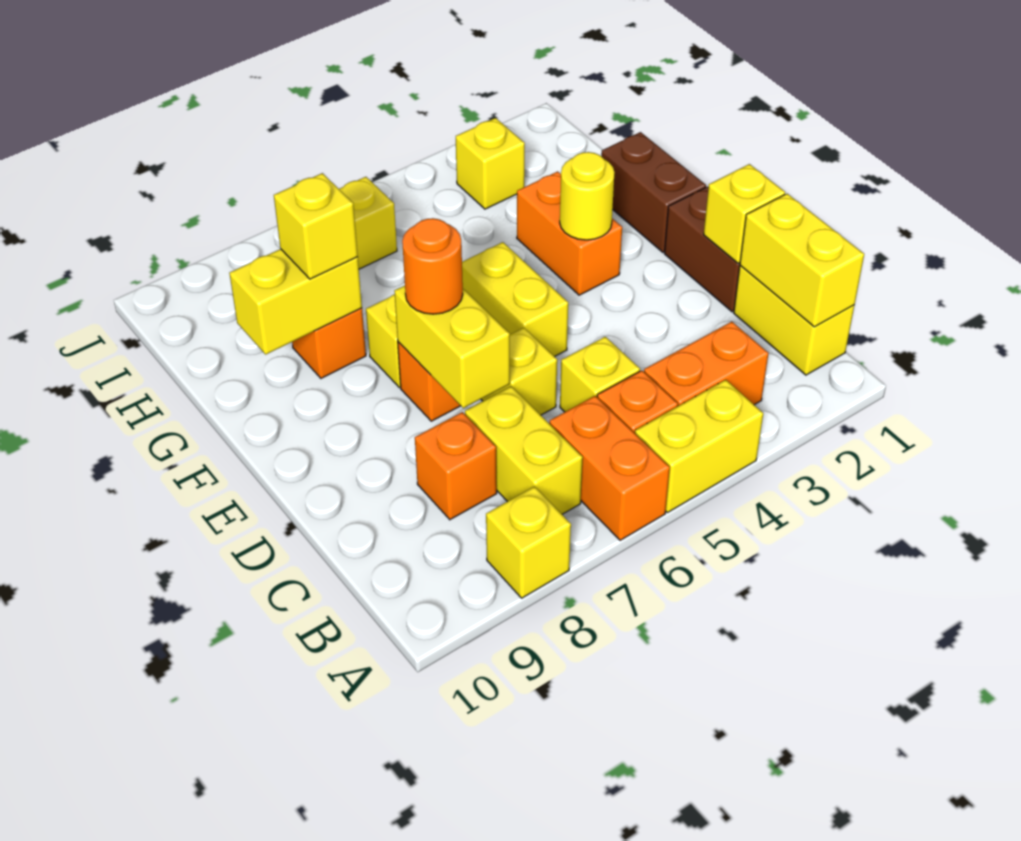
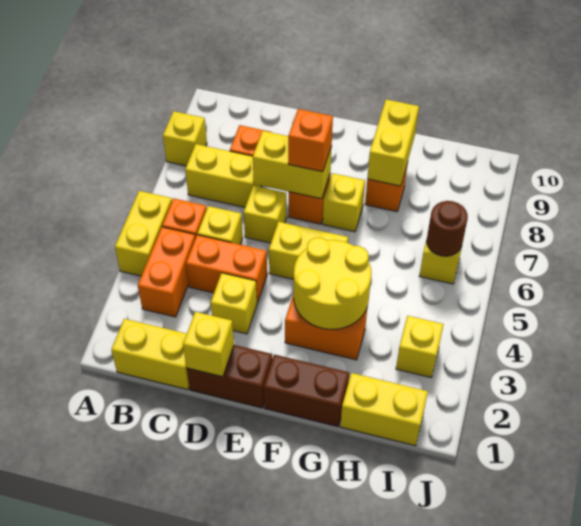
orange brick A6:B6 level 1 -> orange brick C4:D4 level 1
yellow brick B1:C1 level 2 -> yellow brick H1:I1 level 1
orange round brick E7 level 3 -> orange brick E7 level 3
yellow round brick F3 level 2 -> yellow round brick F3:G4 level 2
yellow brick G8 level 3 -> yellow brick D3 level 1
none -> brown round brick I6 level 2

